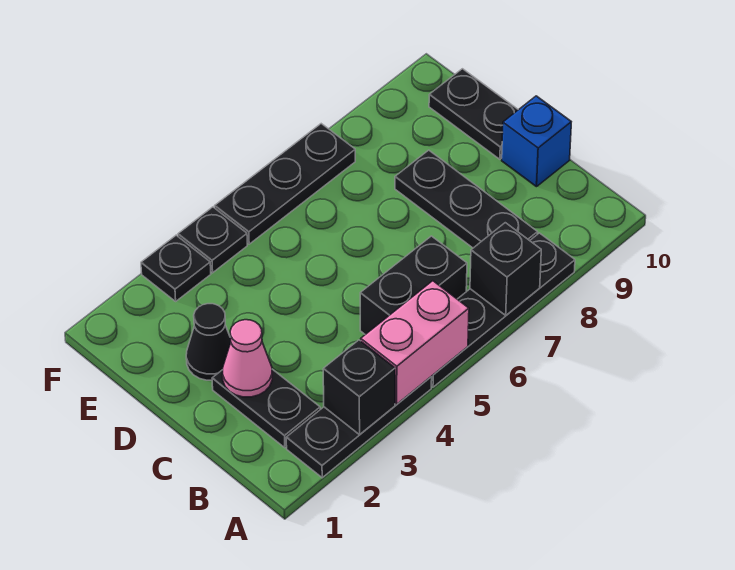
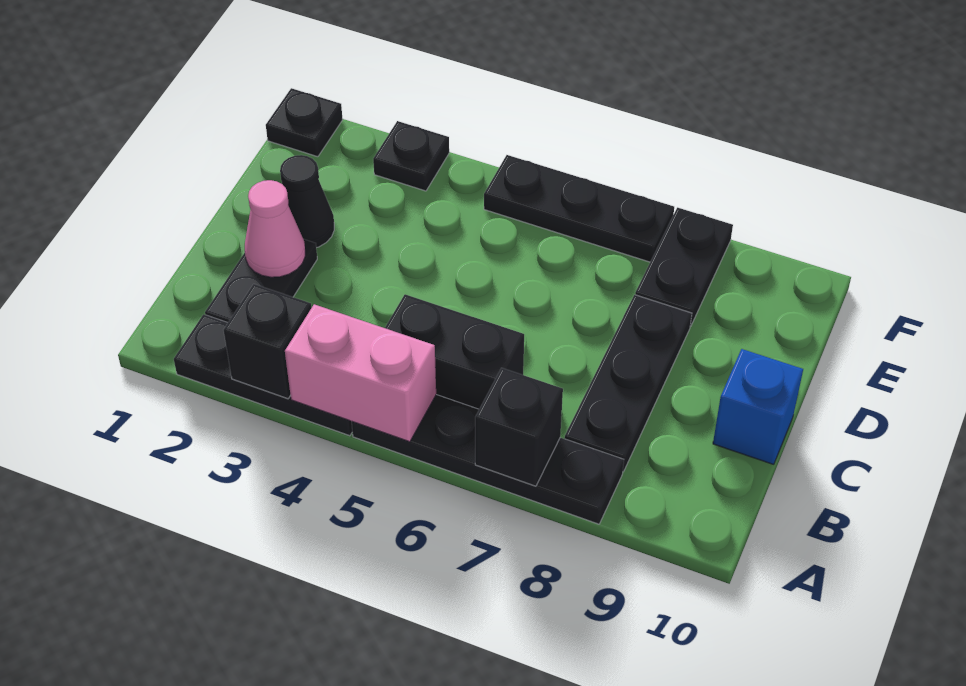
black plate D10:E10 level 1 -> black plate E8:F8 level 1
black plate F4 level 1 -> black plate F1 level 1

